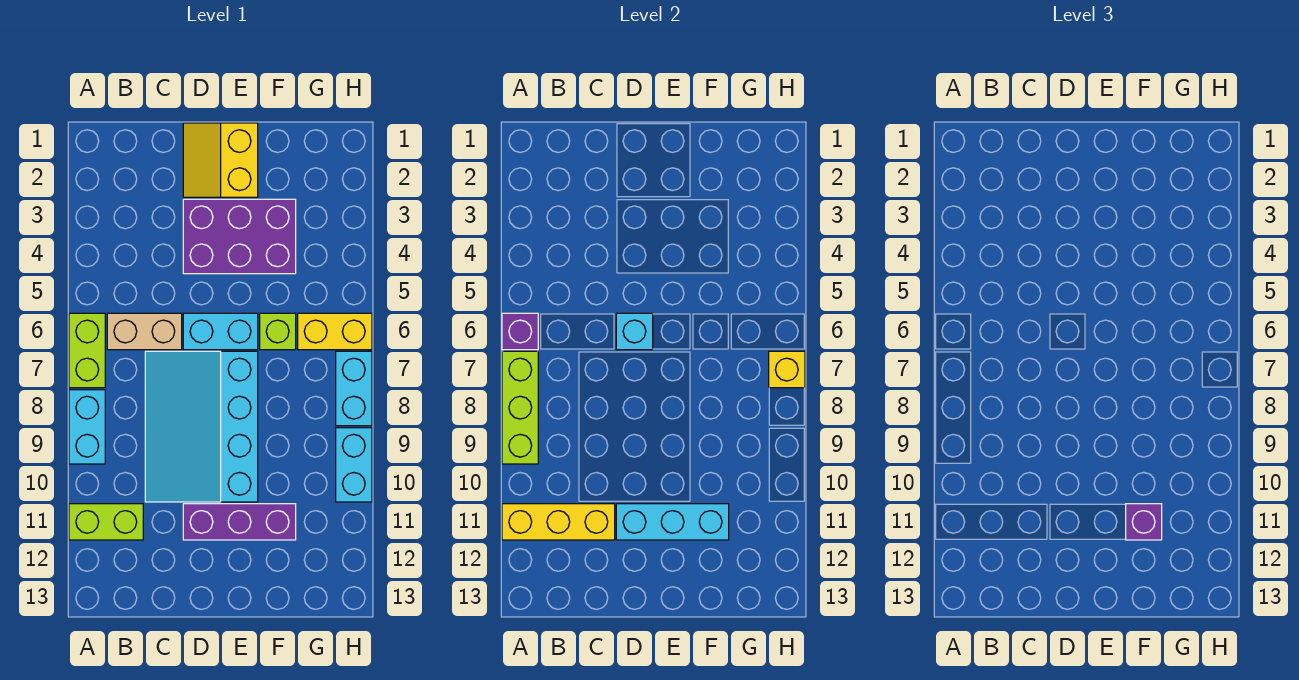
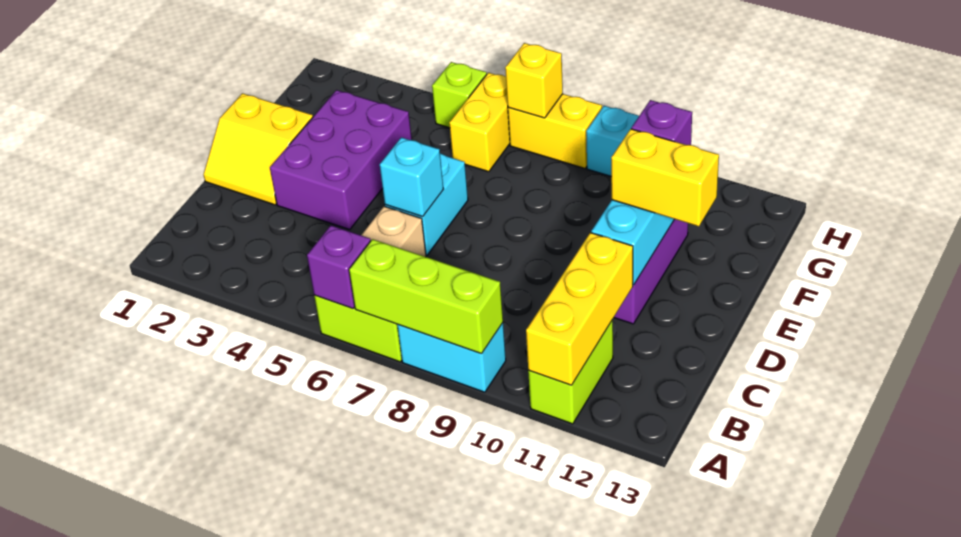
cyan slope C7:E10 level 1 top E -> none
none -> yellow brick E11:E12 level 3
lime brick F6 level 1 -> lime brick H5 level 1
cyan brick H7:H8 level 1 -> yellow brick H7:H8 level 1

